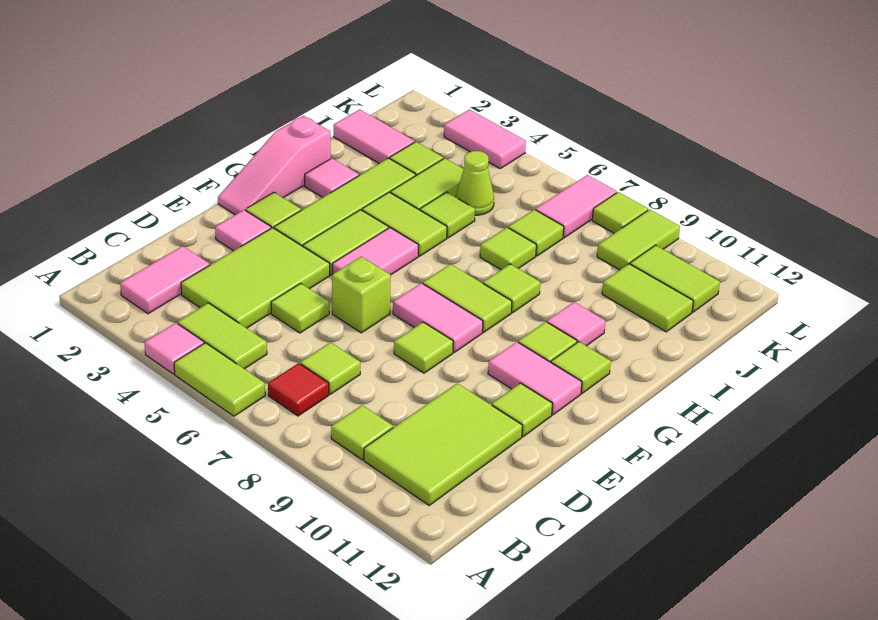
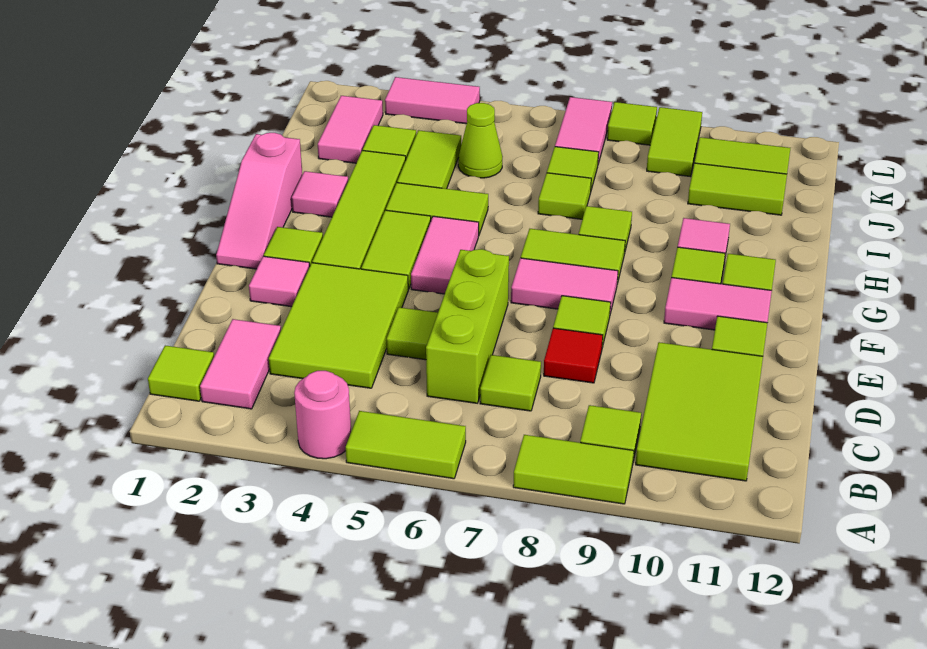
pink tile A4 level 1 -> pink round brick A4 level 1
lime tile B4:B5 level 1 -> lime tile A8:A9 level 1
red tile B7 level 1 -> red tile D8 level 1
lime brick E6 level 1 -> lime brick C6:E6 level 1
lime tile I5 level 1 -> lime tile B1 level 1
pink tile J1:J2 level 1 -> pink tile J2:K2 level 1

